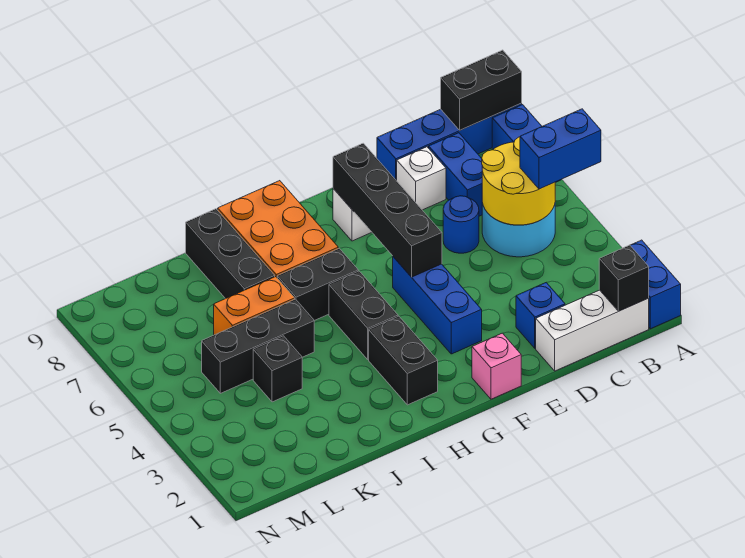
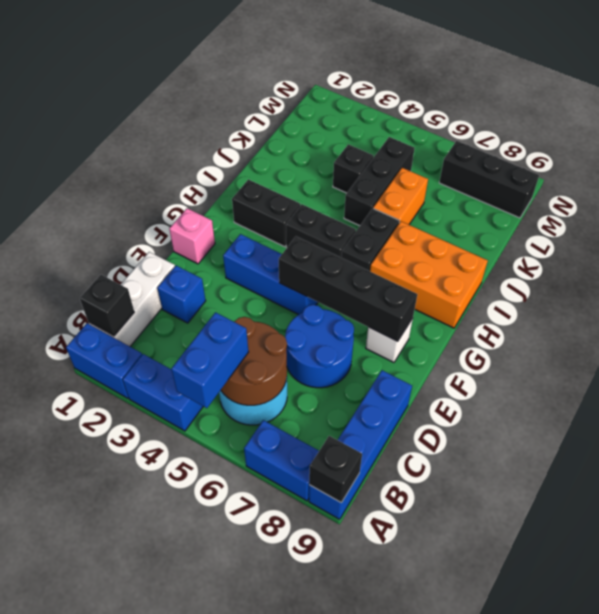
black brick A9:B9 level 2 -> black brick A9 level 2
yellow round brick B5:C6 level 2 -> brown round brick B5:C6 level 2
blue brick C7:C8 level 1 -> blue brick A3:A4 level 1
blue round brick D6 level 1 -> blue round brick D6:E7 level 1
white brick D8 level 1 -> none
black brick J7:J9 level 1 -> black brick M7:M9 level 1

